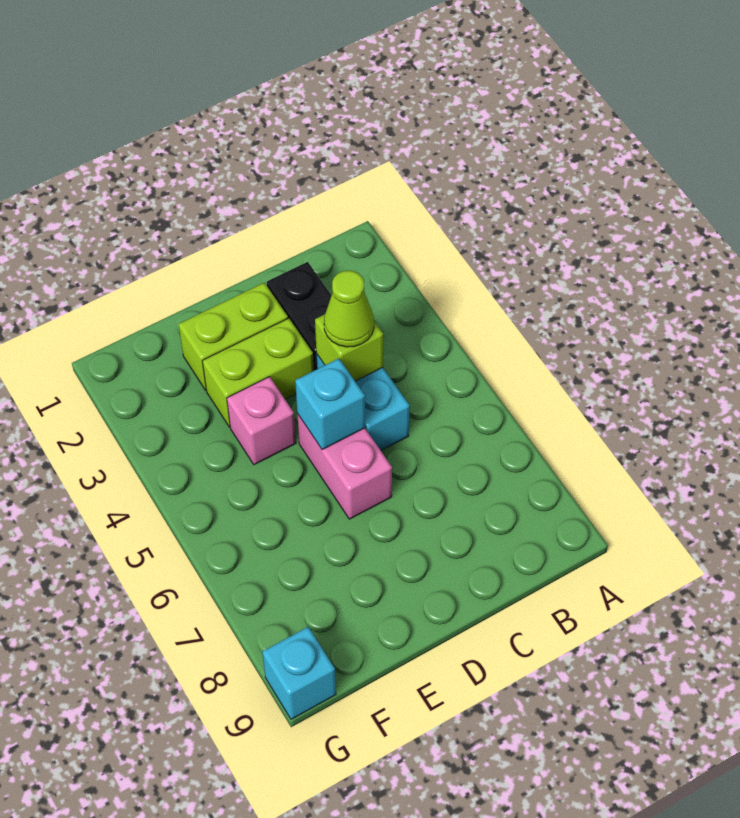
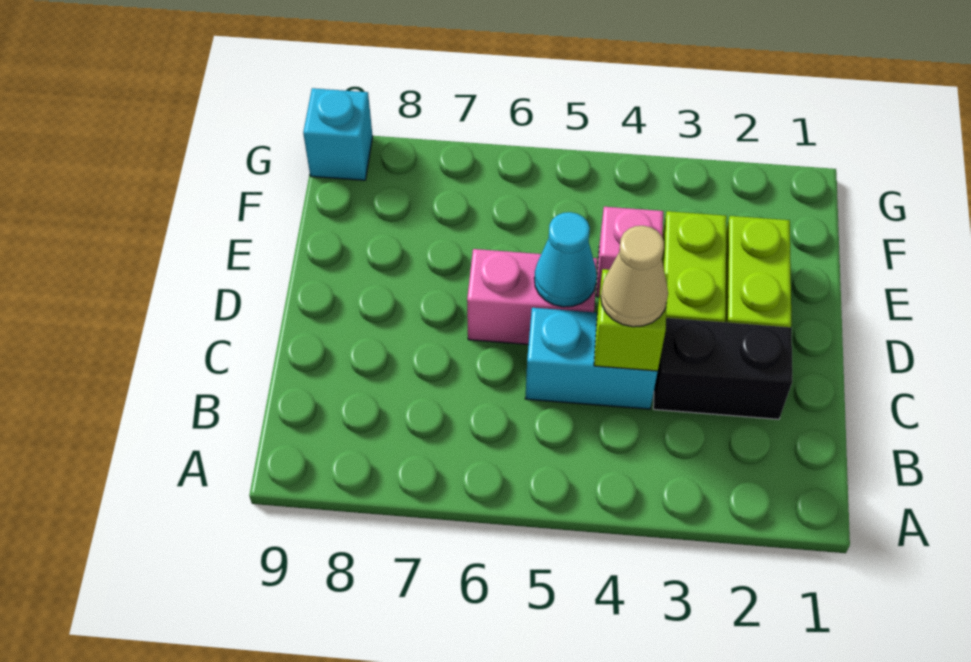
lime cone C4 level 3 -> tan cone C4 level 3
cyan brick D5 level 2 -> cyan cone D5 level 2

